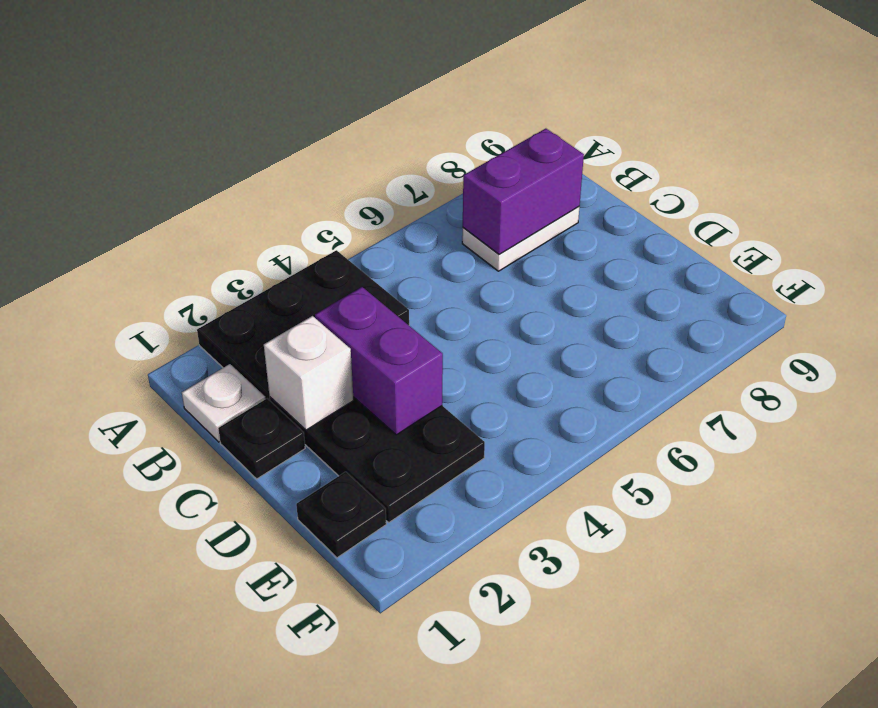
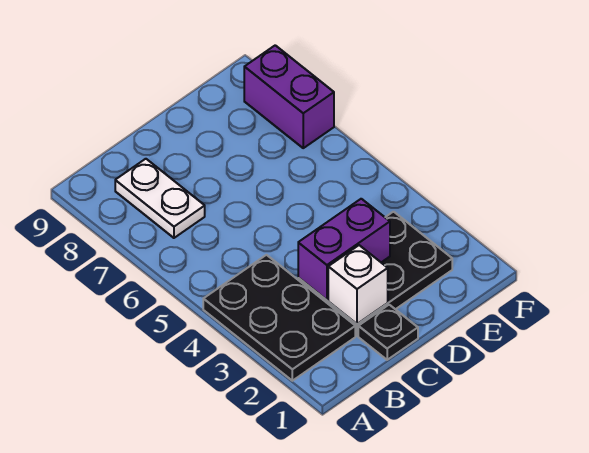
white plate B1 level 1 -> none
purple brick B7:B8 level 2 -> purple brick F7:F8 level 1
black plate E1 level 1 -> none

